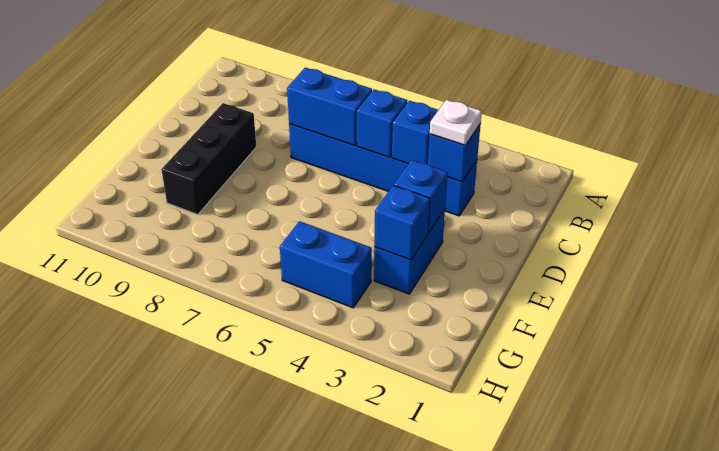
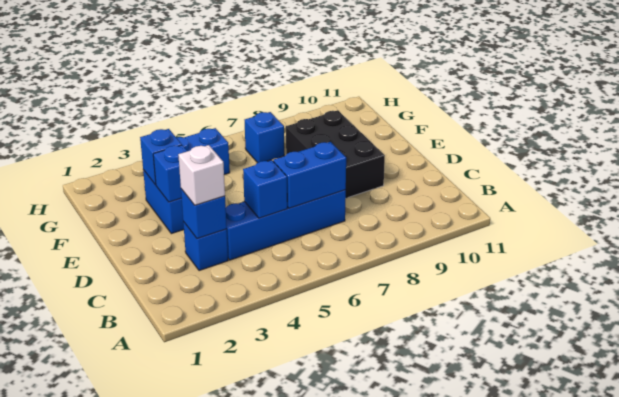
white plate C3 level 3 -> white brick C3 level 3
blue brick C4 level 2 -> blue brick G7 level 1
black brick D9:F9 level 1 -> black brick D8:F9 level 1

